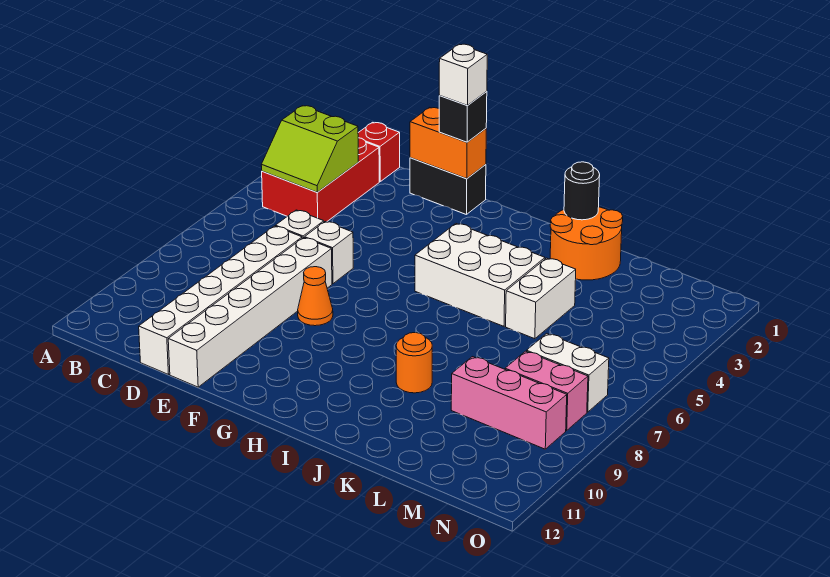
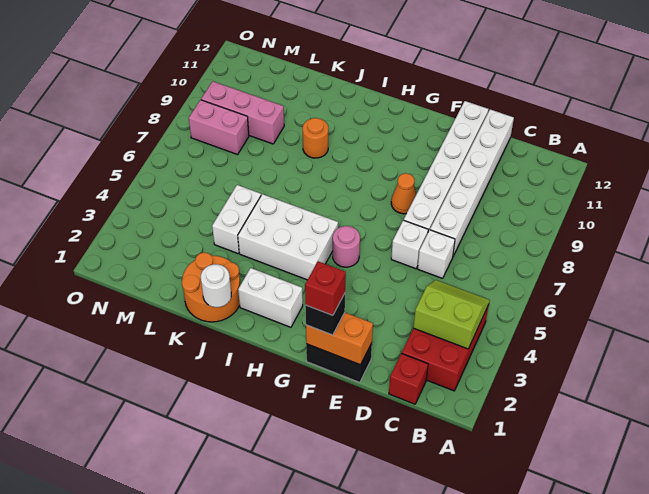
white brick F1 level 4 -> red brick F1 level 4
none -> pink round brick G5 level 1
black round brick J1 level 2 -> white round brick J1 level 2
white brick M7:N7 level 1 -> white brick H2:I2 level 1

